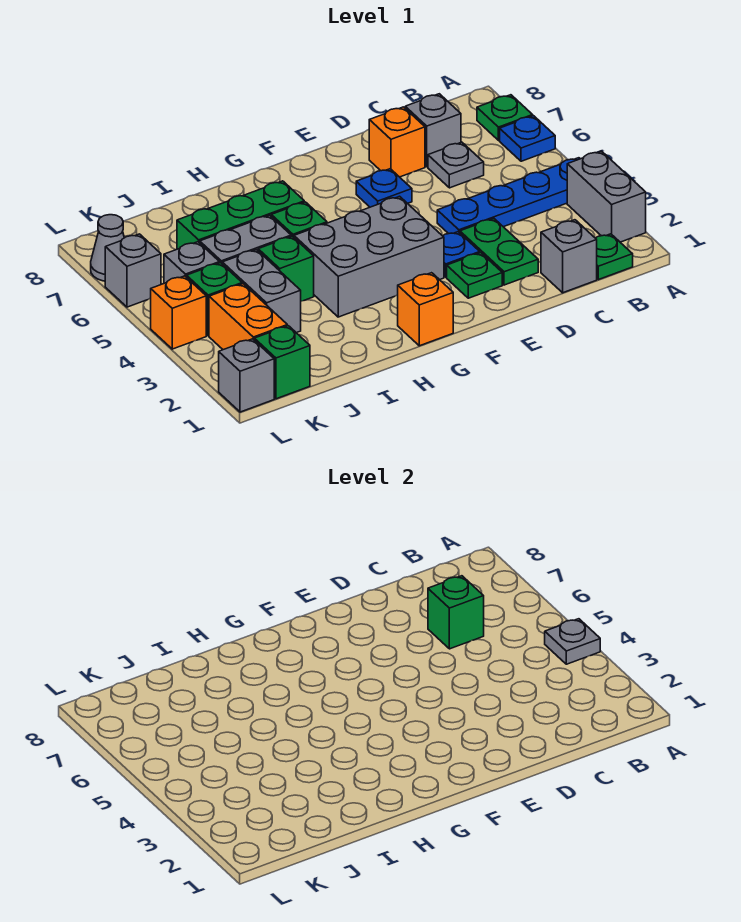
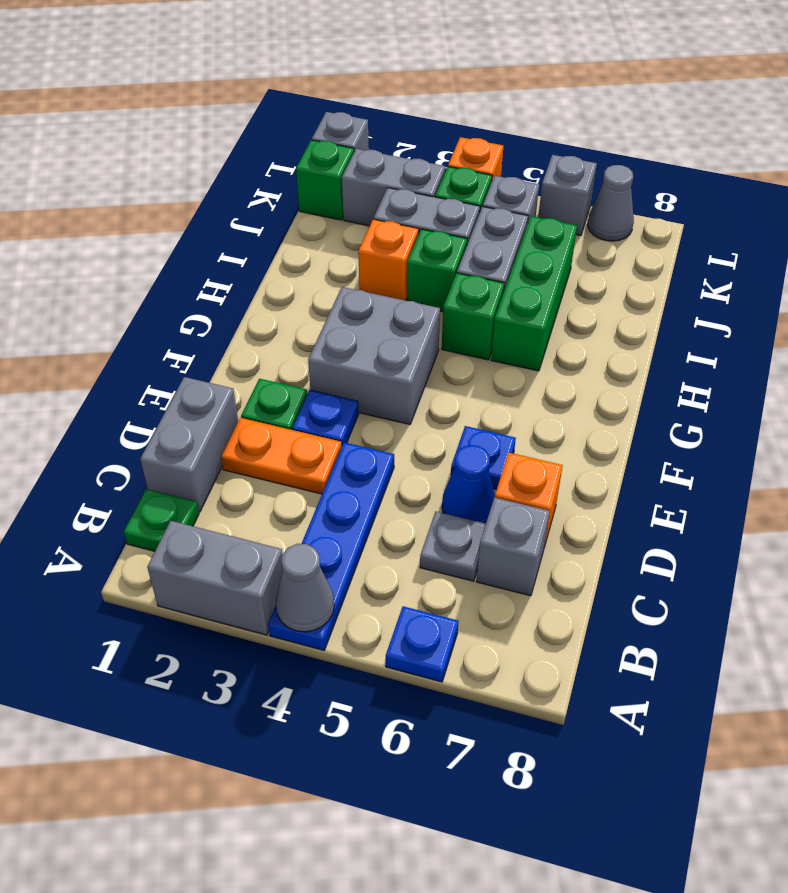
grey plate A4 level 2 -> grey cone A4 level 2
green plate A7 level 1 -> none
grey brick C1 level 1 -> grey brick C1:D1 level 1
green brick C6 level 2 -> none
green plate D2:D3 level 1 -> orange plate D2:D3 level 1
none -> blue cone D6 level 1
grey brick F3:H4 level 1 -> grey brick F3:G4 level 1
orange brick G1 level 1 -> orange brick I3 level 1
orange brick K2:K3 level 1 -> grey brick K2:K3 level 1

